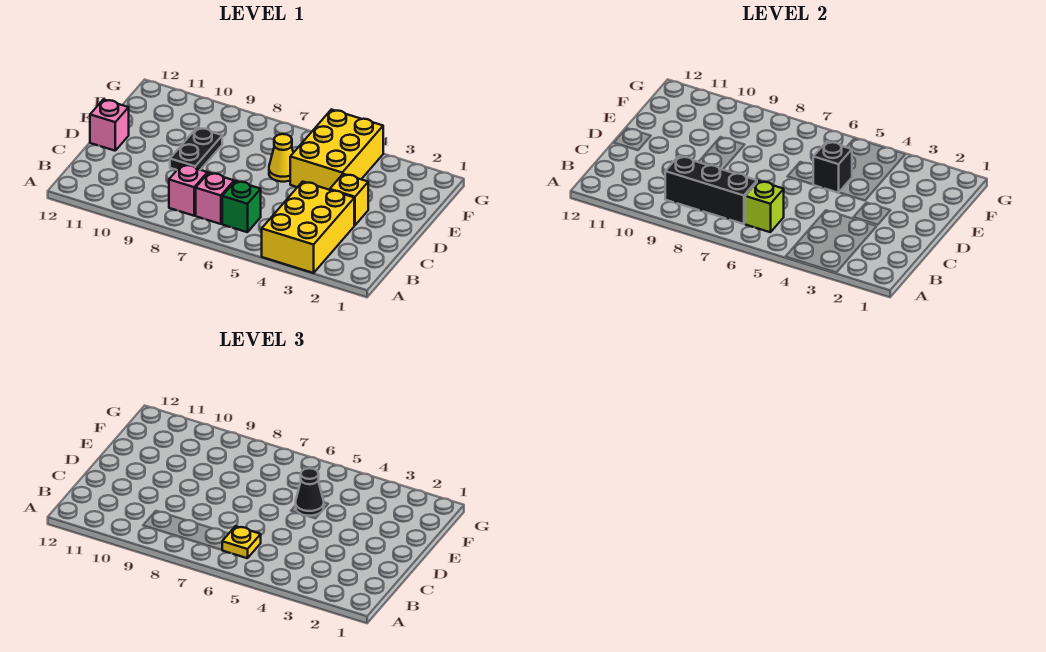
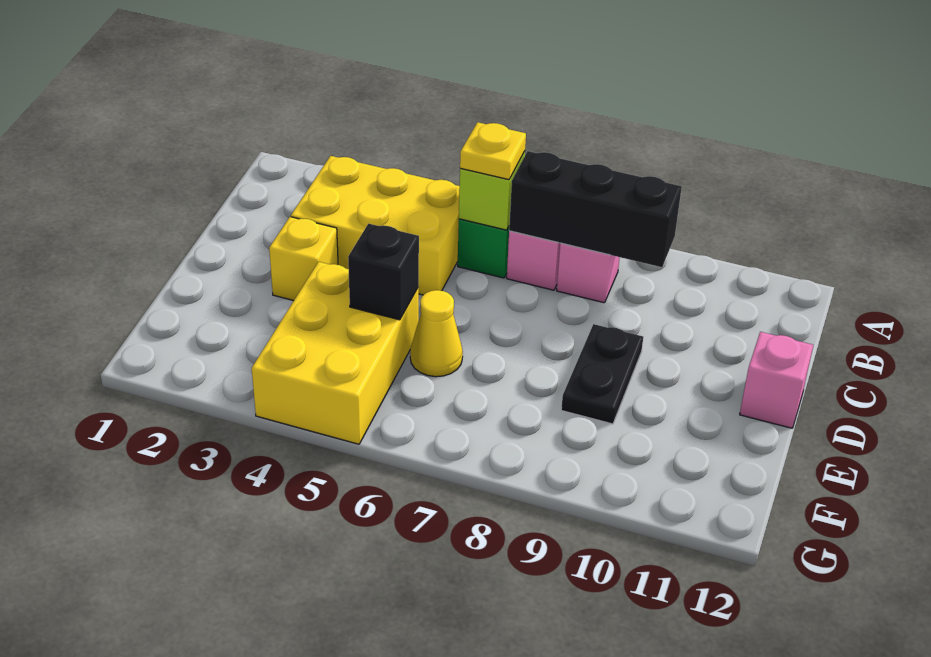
yellow brick A3:C4 level 1 -> yellow brick B3:C5 level 1
black cone E5 level 3 -> none

